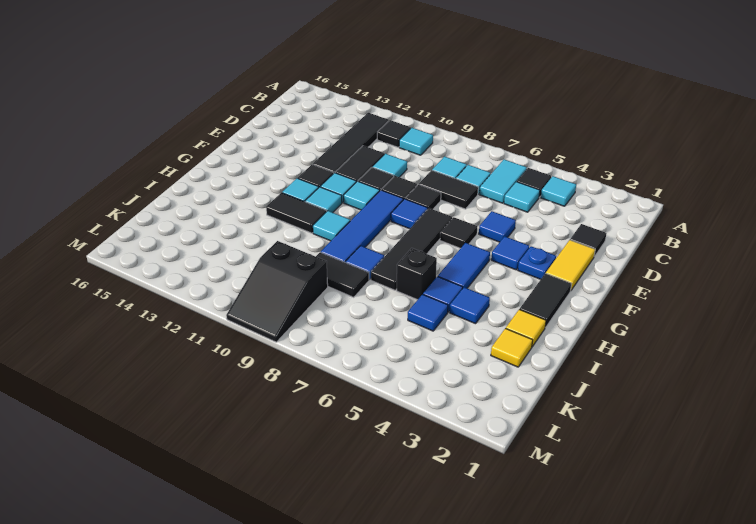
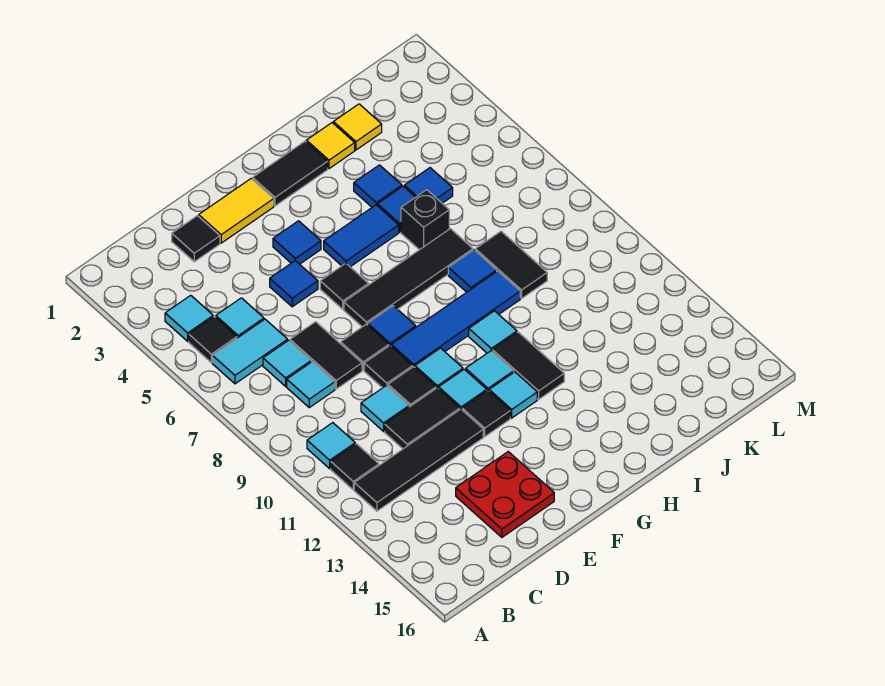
none -> red plate D14:E15 level 1
blue plate F3 level 1 -> none
black slope K9:M10 level 1 top K -> none

